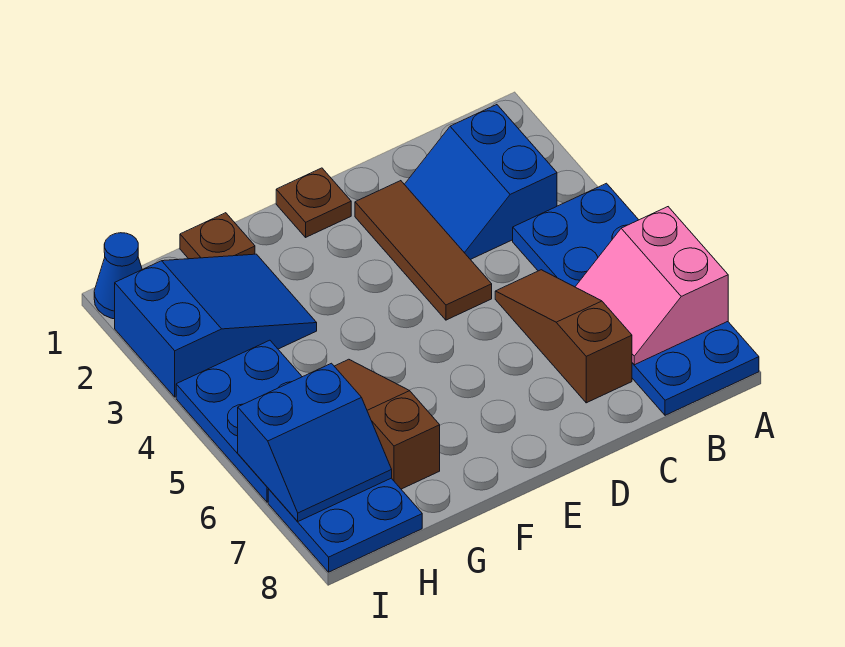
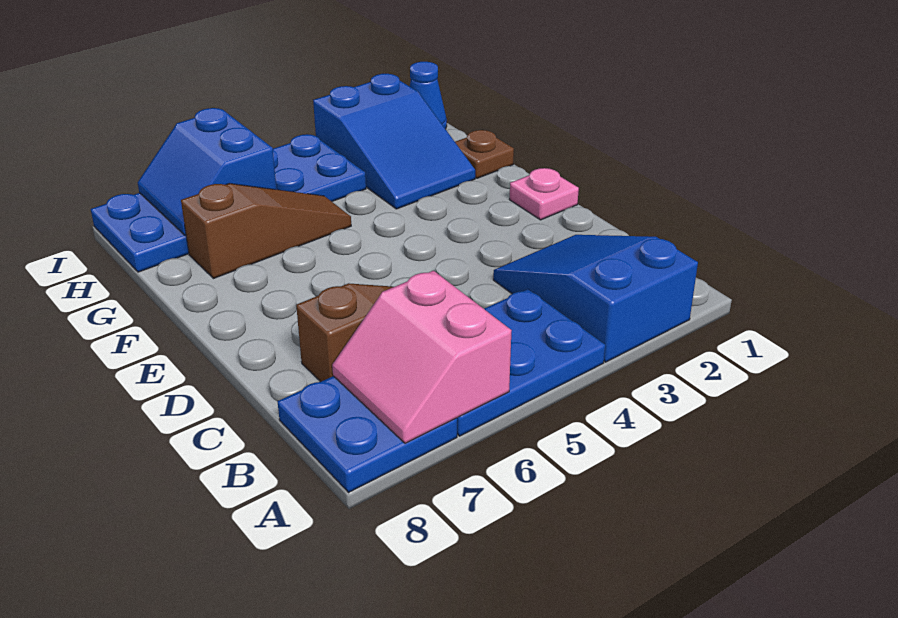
pink slope A6:B7 level 2 top A -> pink slope A6:B7 level 2 top 6
blue slope B2:C3 level 1 top B -> blue slope A2:C3 level 1 top A
brown tile D2:D4 level 1 -> none
brown plate E1 level 1 -> pink plate E1 level 1

